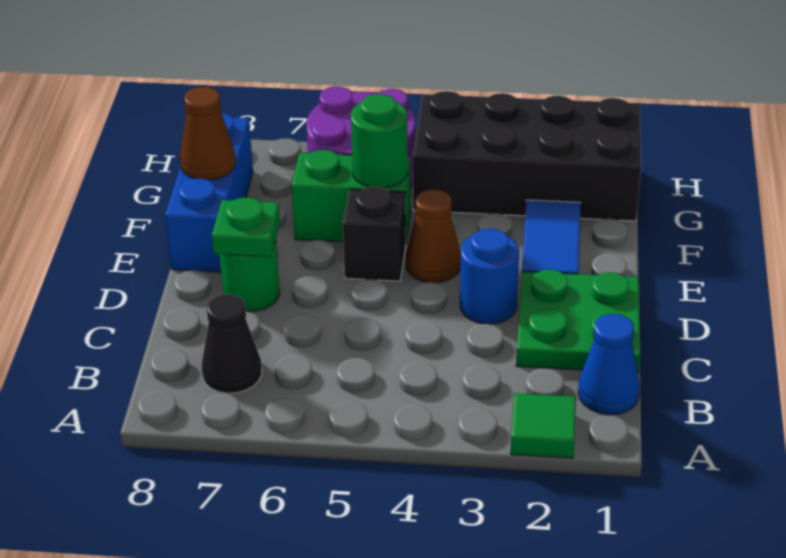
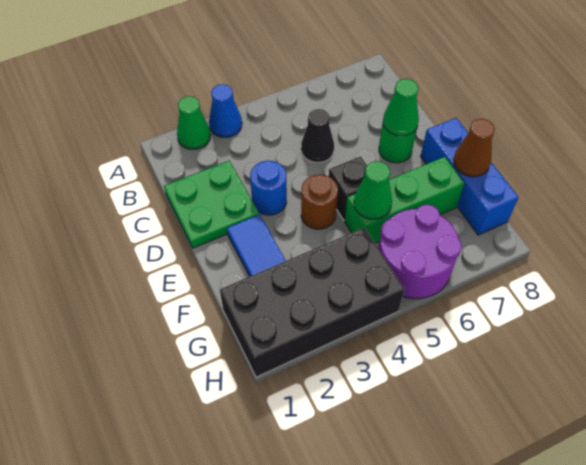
green tile A2 level 1 -> green cone A2 level 1
blue cone B1 level 1 -> blue cone A3 level 1
black cone B7 level 1 -> black cone C5 level 1
green plate D7 level 2 -> green cone D7 level 2
brown cone E4 level 1 -> brown round brick E4 level 1
green brick F5:F6 level 1 -> green brick F5:F7 level 1
green round brick F5 level 2 -> green cone F5 level 2

